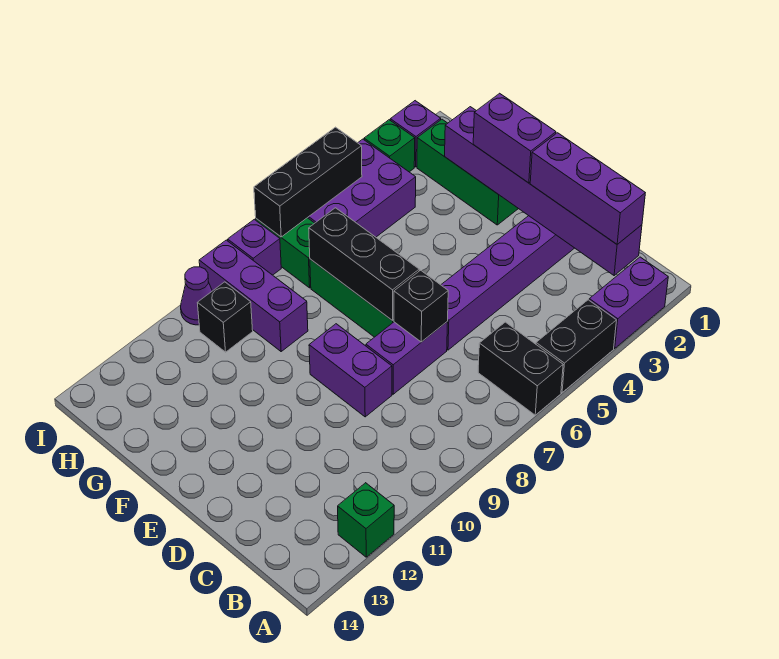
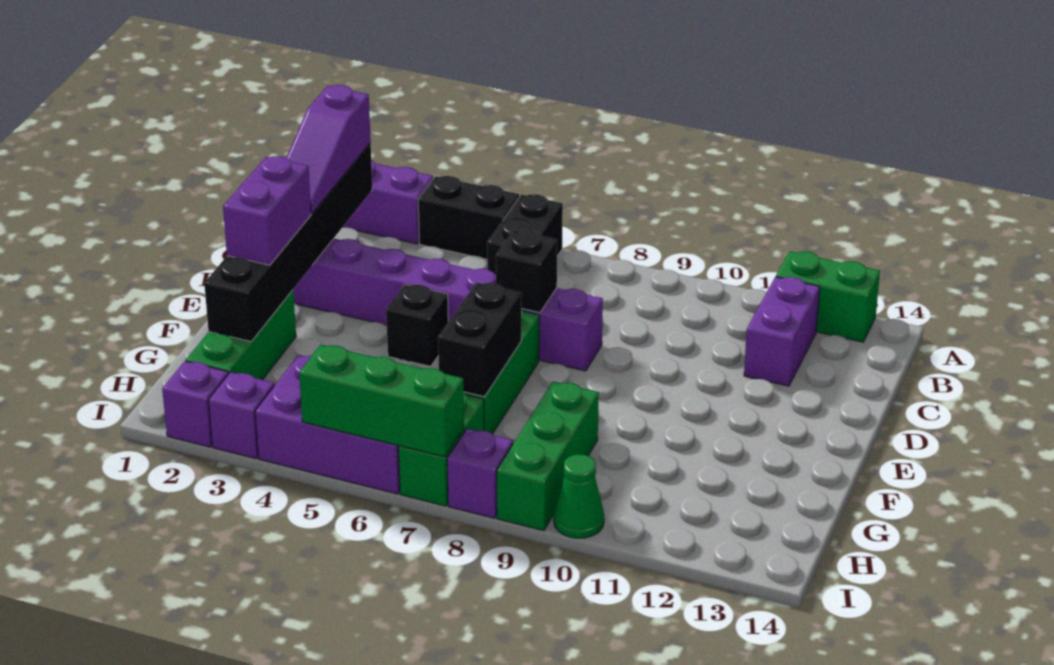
green brick A12 level 1 -> green brick A12:A13 level 1
purple brick B2:G2 level 2 -> black brick B2:G2 level 2
purple brick B2:D2 level 3 -> purple slope B2:D2 level 3 top B
purple brick D9:E9 level 1 -> purple brick B12:C12 level 1
black brick E7:G7 level 2 -> black brick F7:G7 level 2
purple brick G9:I9 level 1 -> green brick G9:I9 level 1
black brick H10 level 1 -> black brick E5 level 1
green brick I3 level 1 -> purple brick I3 level 1
black brick I5:I7 level 2 -> green brick I5:I7 level 2
purple cone I10 level 1 -> green cone I10 level 1

